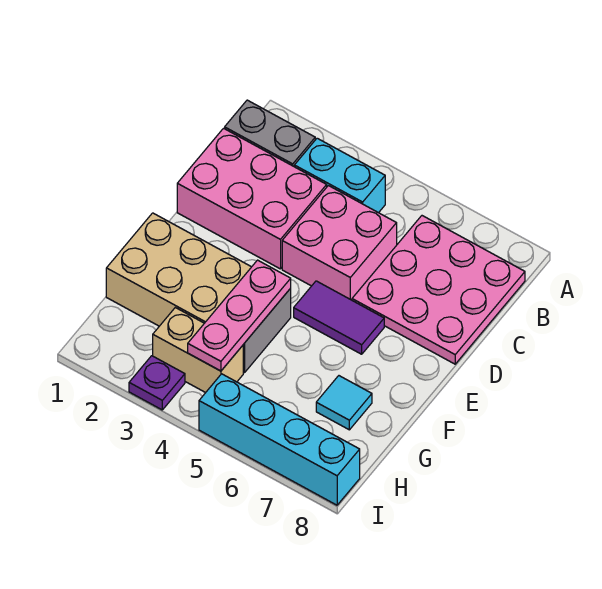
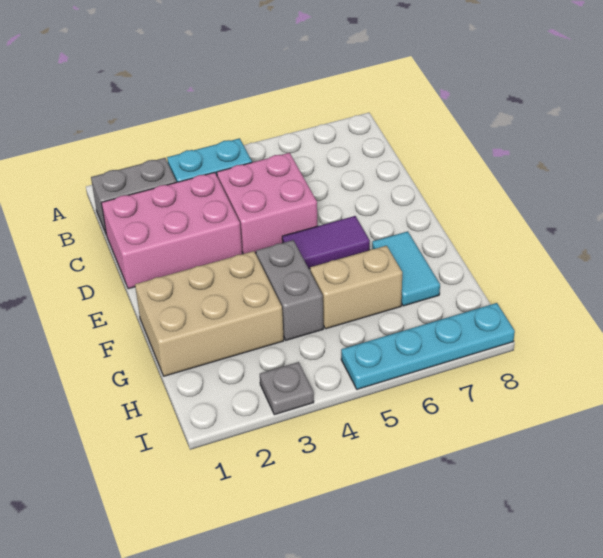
pink plate B6:D8 level 1 -> none
pink plate F4:H4 level 2 -> none
cyan tile G7 level 1 -> cyan tile F7:G7 level 1
tan brick H3:H4 level 1 -> tan brick G5:G6 level 1
purple plate I3 level 1 -> grey plate I3 level 1
cyan brick I5:I8 level 1 -> cyan plate I5:I8 level 1

